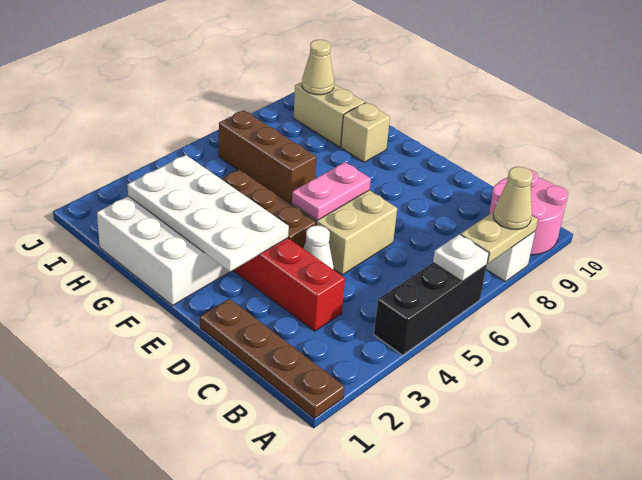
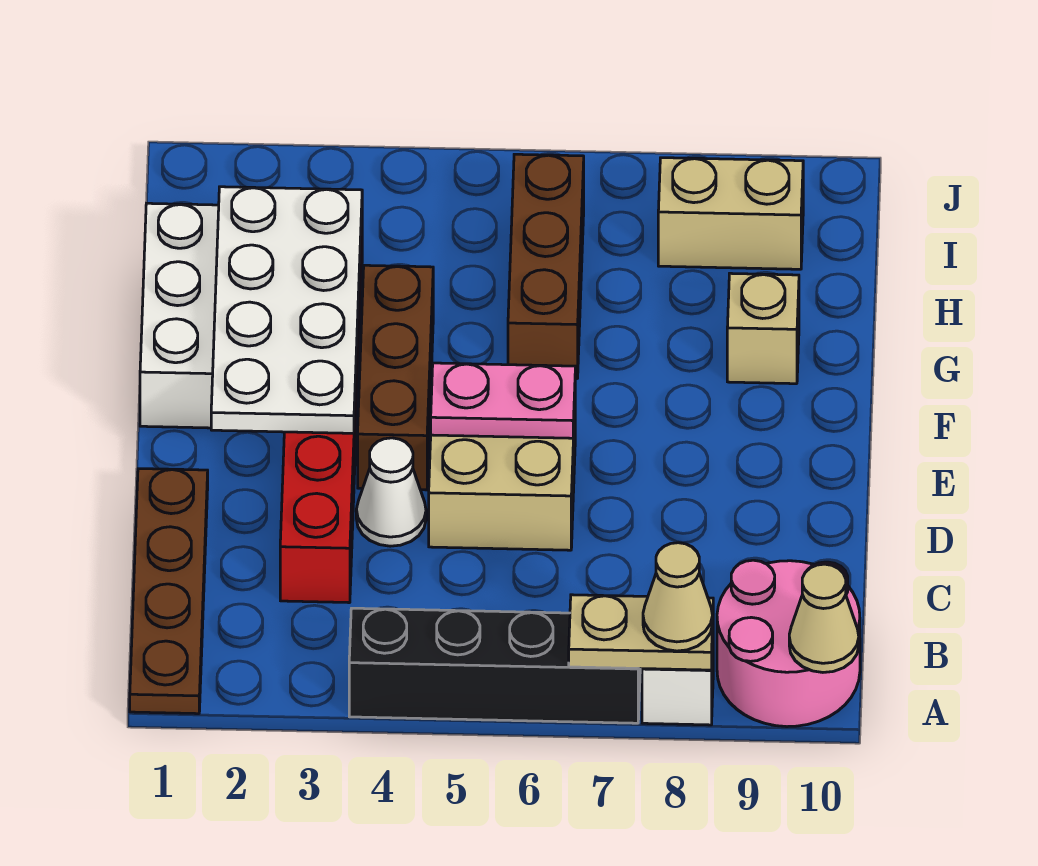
black brick A4:A6 level 1 -> black brick A4:A7 level 1
white plate A6 level 2 -> none
tan brick H9:I9 level 1 -> tan brick I8:I9 level 1
tan cone I9 level 2 -> tan cone A10 level 2

